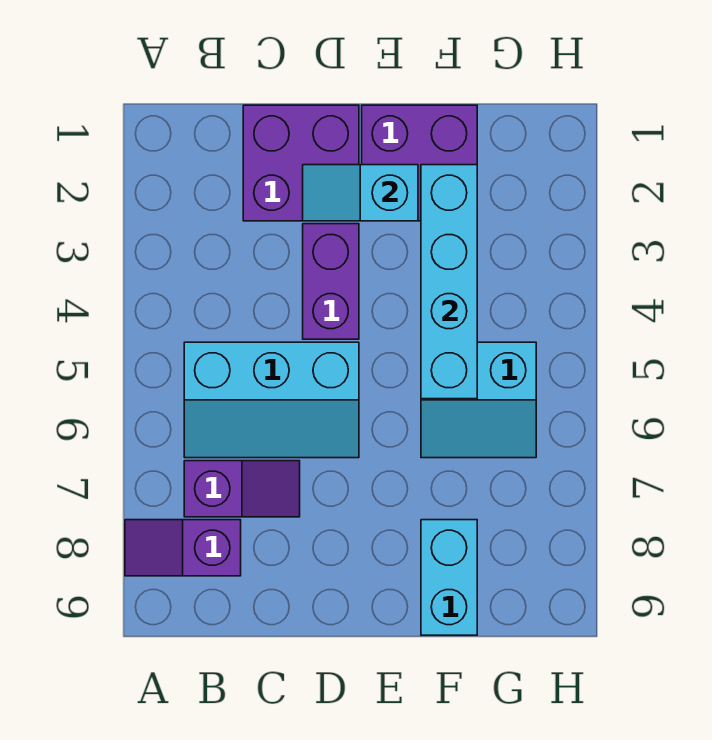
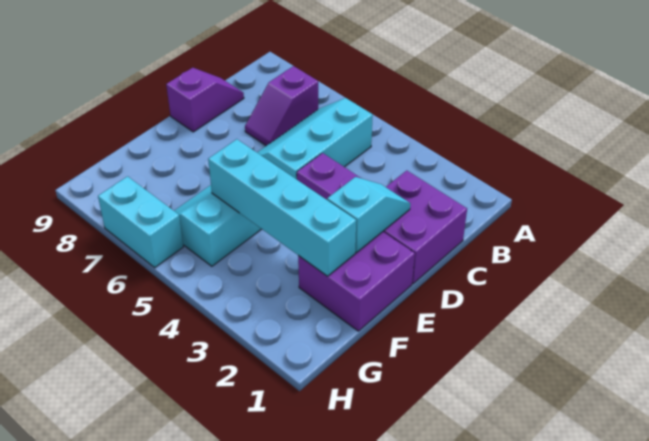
purple slope A8:B8 level 1 top B -> purple slope C9:D9 level 1 top D
cyan brick F8:F9 level 1 -> cyan brick H6:H7 level 1

